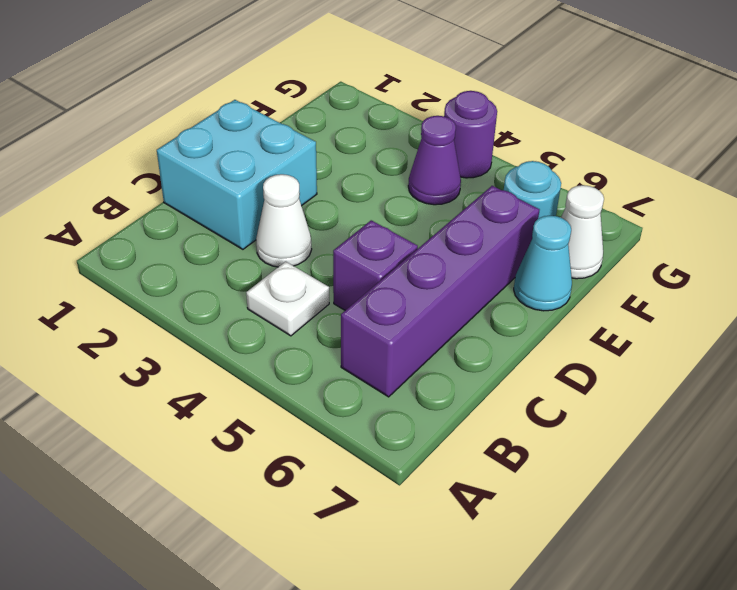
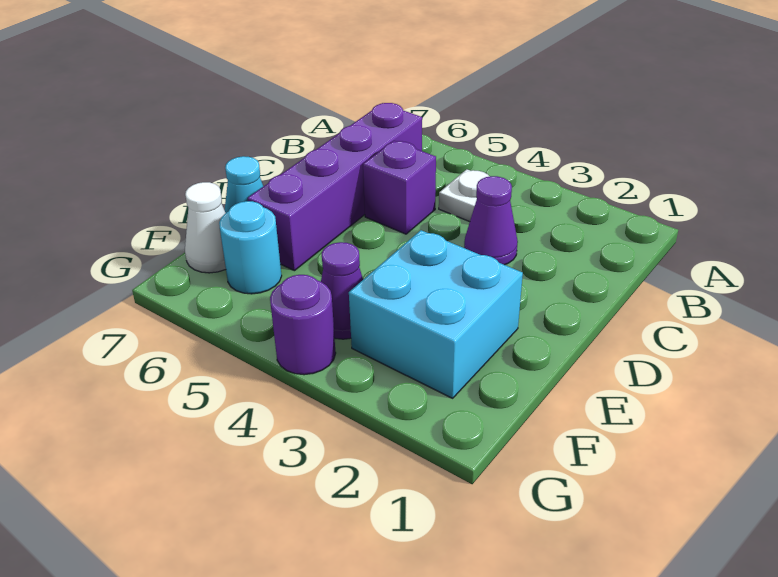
cyan brick C1:D2 level 1 -> cyan brick E2:F3 level 1
white cone C3 level 1 -> purple cone C3 level 1

